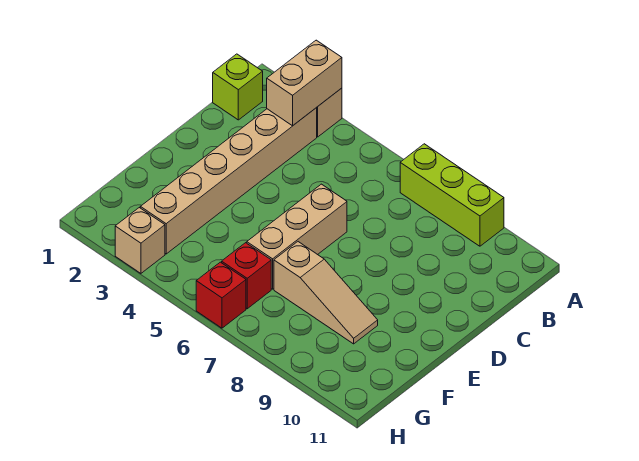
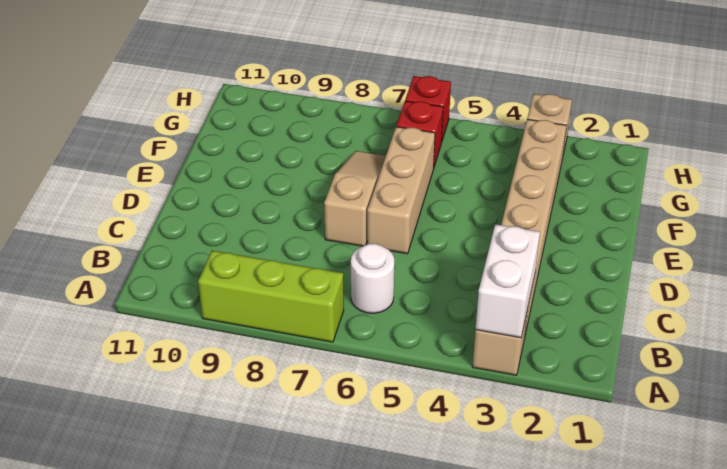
tan brick A3:B3 level 2 -> white brick A3:B3 level 2
lime brick B1 level 1 -> none
none -> white round brick B6 level 1
tan slope F7:F9 level 1 top 7 -> tan slope D7:F7 level 1 top D

